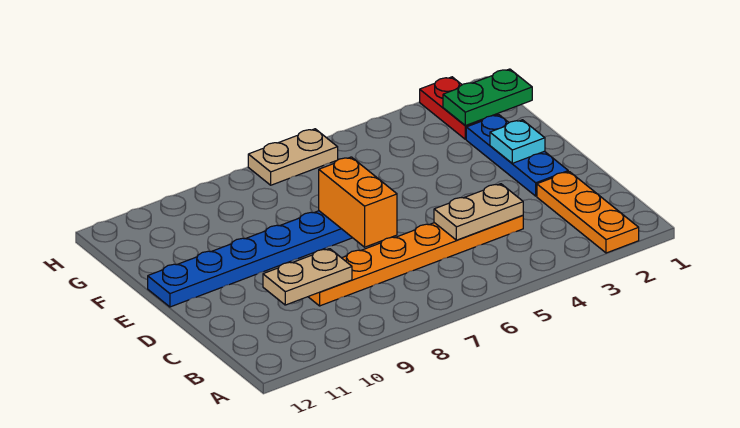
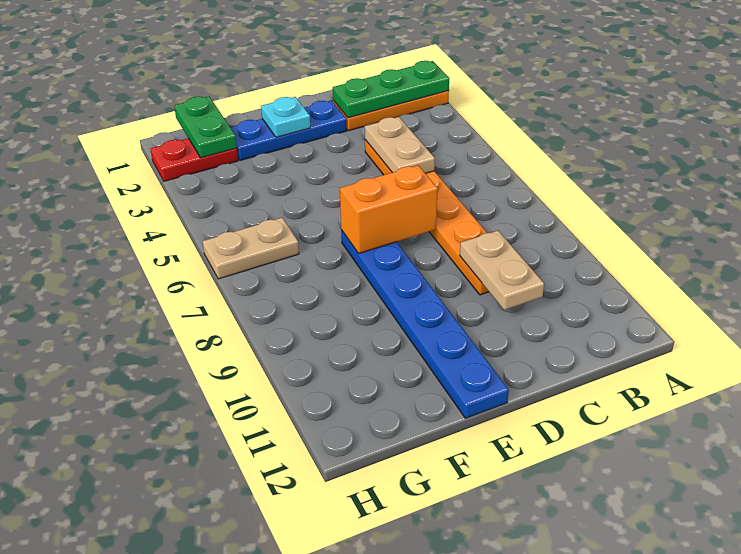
none -> green plate A2:C2 level 2
tan plate H6:H7 level 1 -> tan plate G6:H6 level 1

